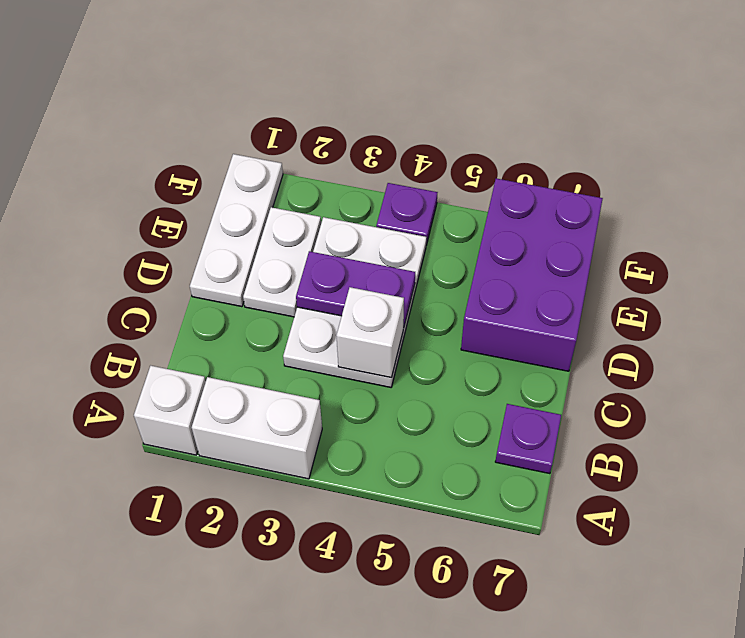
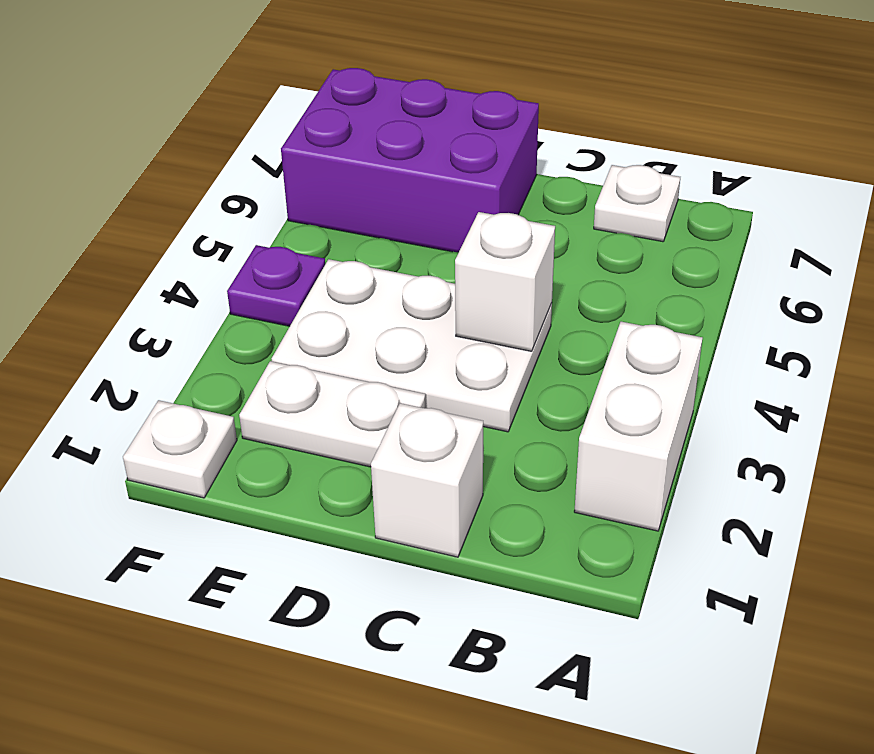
white brick A1 level 1 -> white brick C1 level 1
purple plate B7 level 1 -> white plate B7 level 1
white plate D1:F1 level 1 -> white plate F1 level 1
purple plate D3:D4 level 2 -> none

